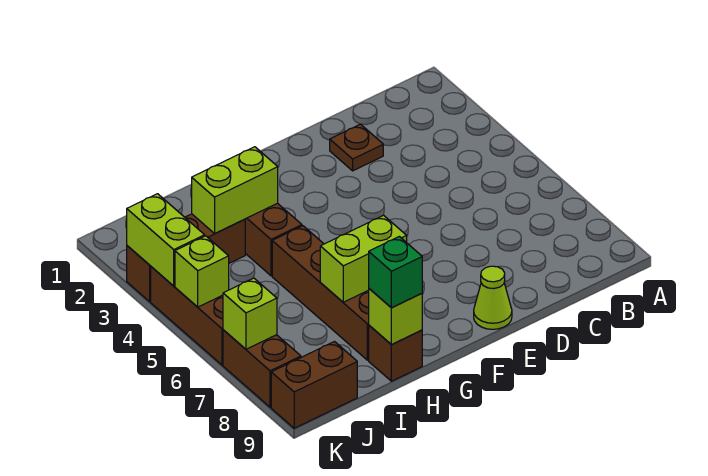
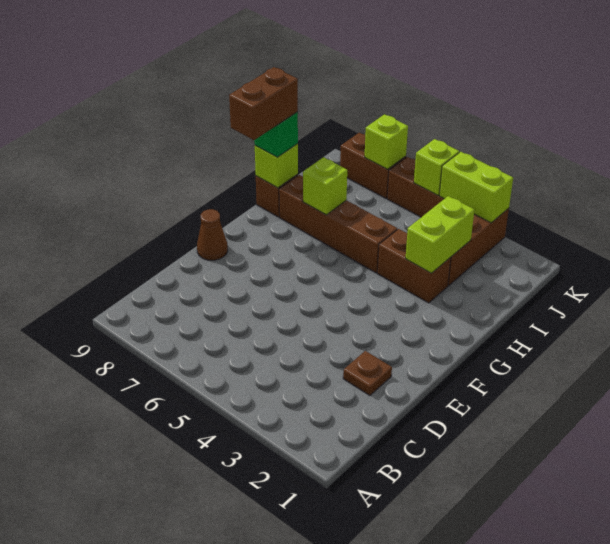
lime cone E9 level 1 -> brown cone E9 level 1
lime brick G7:H7 level 2 -> lime brick H7 level 2
brown brick J9:K9 level 1 -> brown brick G9:H9 level 4

